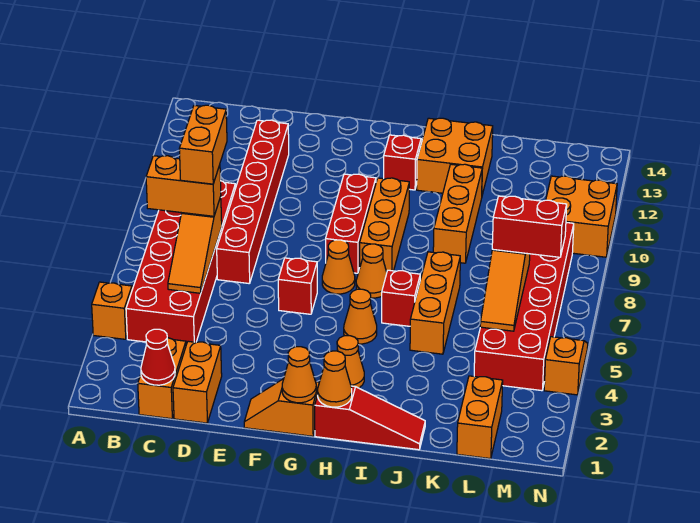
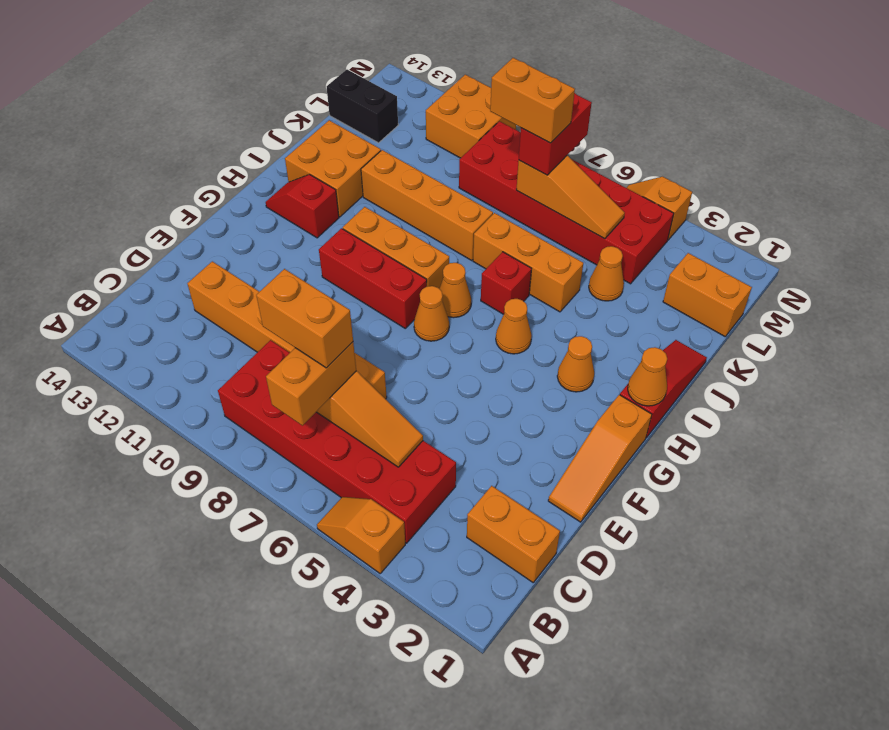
red cone C1 level 2 -> none
orange brick D1:D2 level 1 -> orange brick L7:L8 level 4
red brick D7:D12 level 1 -> orange brick D7:D12 level 1
orange slope F1:G1 level 1 top G -> orange slope E1:G1 level 1 top G
red brick F6 level 1 -> none
orange cone G1 level 2 -> orange cone K4 level 1
orange brick J9:J11 level 1 -> orange brick J8:J11 level 1
none -> black brick L13:L14 level 1

